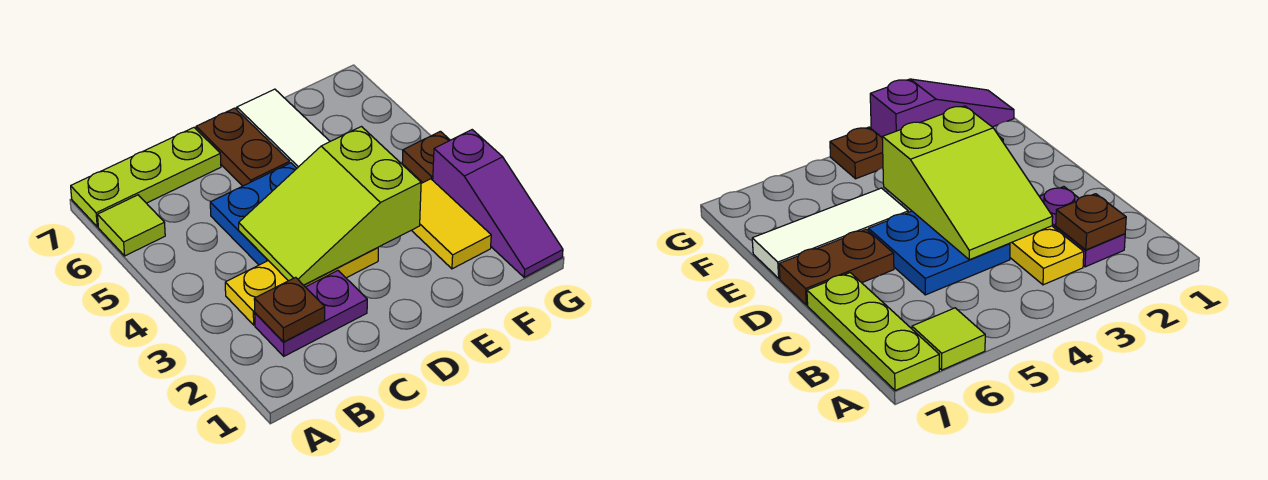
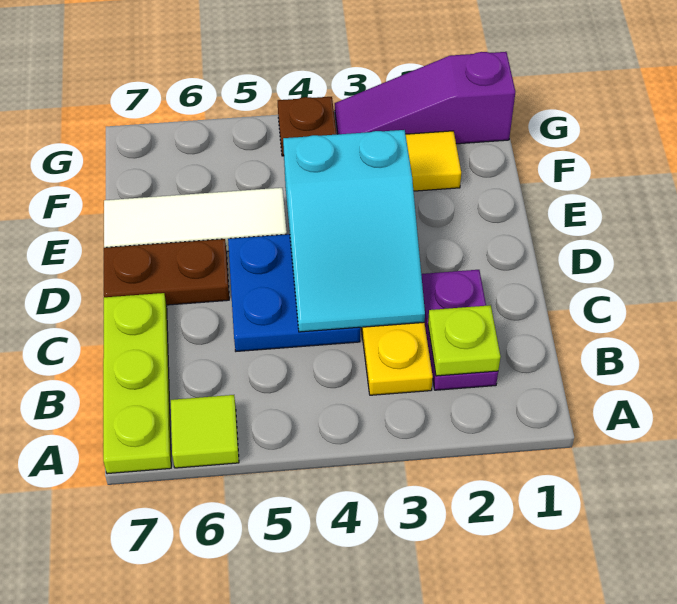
brown plate B2 level 2 -> lime plate B2 level 2
lime slope C3:E4 level 2 top E -> cyan slope C3:E4 level 2 top E
purple slope G1:G3 level 1 top 3 -> purple slope G1:G3 level 1 top 1

